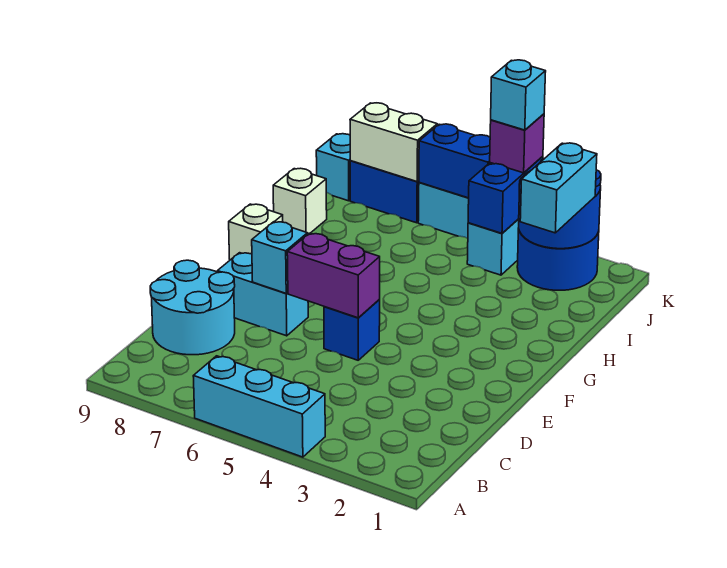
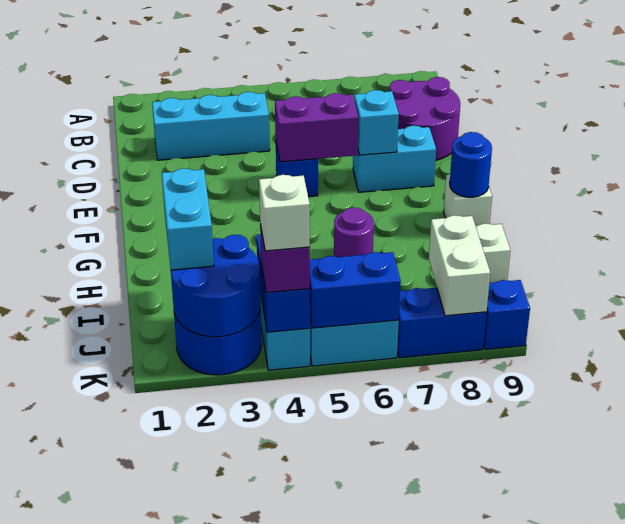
cyan brick A4:A6 level 1 -> cyan brick C2:C4 level 1
cyan round brick C8:D9 level 1 -> purple round brick C8:D9 level 1
none -> blue round brick G9 level 2
none -> purple round brick H6 level 1
cyan brick K4 level 4 -> white brick K4 level 4
white brick K7:K8 level 2 -> white brick J8:K8 level 2
cyan brick K9 level 1 -> blue brick K9 level 1

